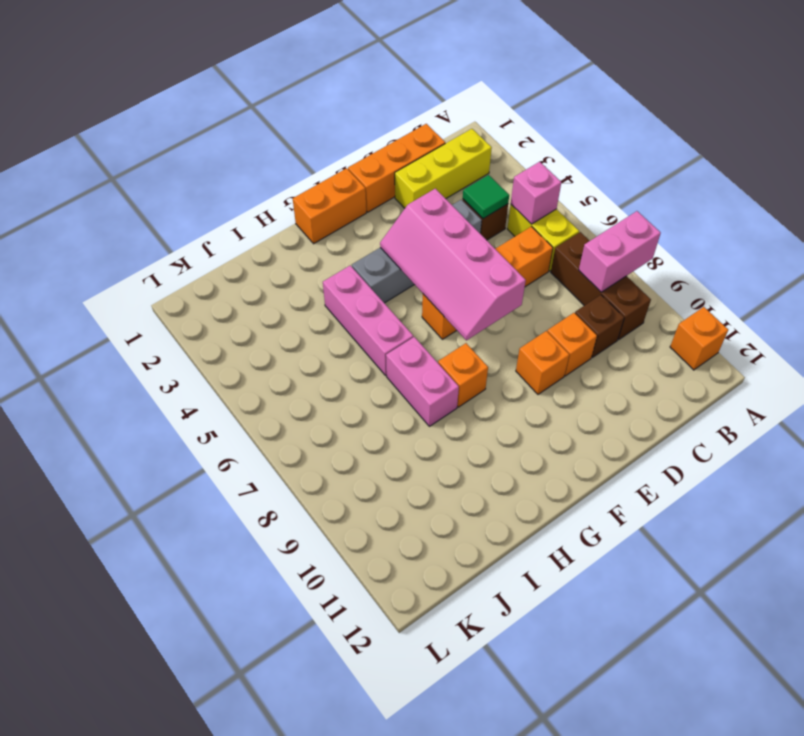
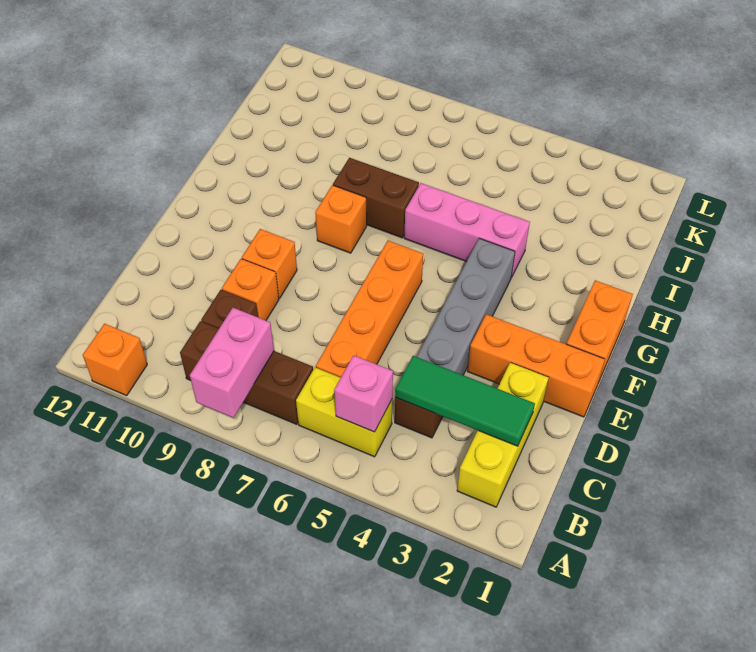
orange brick C1:E1 level 1 -> orange brick E1:E3 level 1
green tile C4 level 2 -> green tile C2:C4 level 2
pink slope E4:F7 level 2 top E -> none
pink brick H7:H8 level 1 -> brown brick H7:H8 level 1

